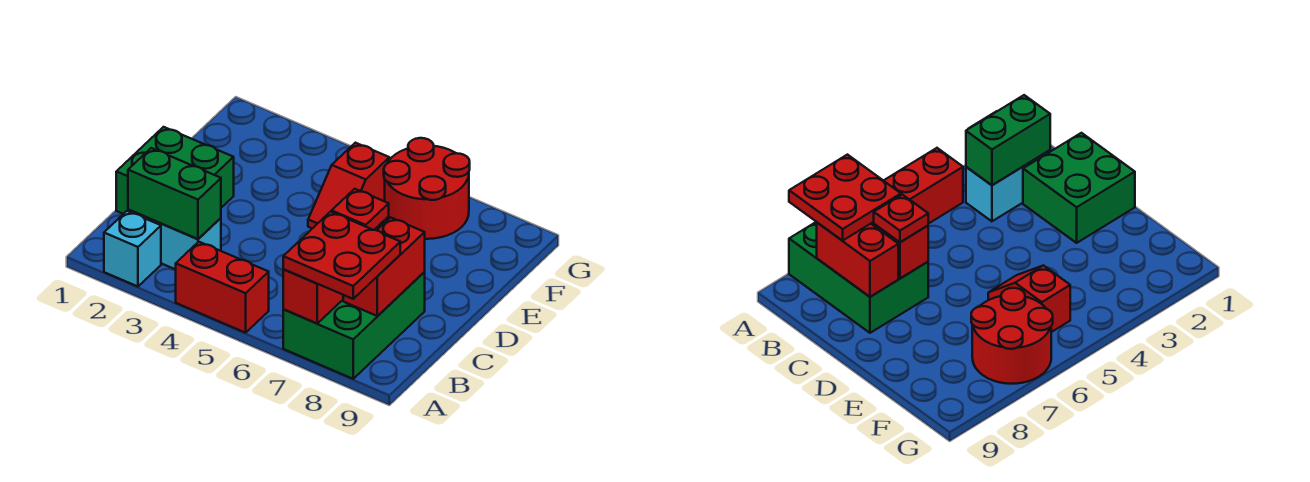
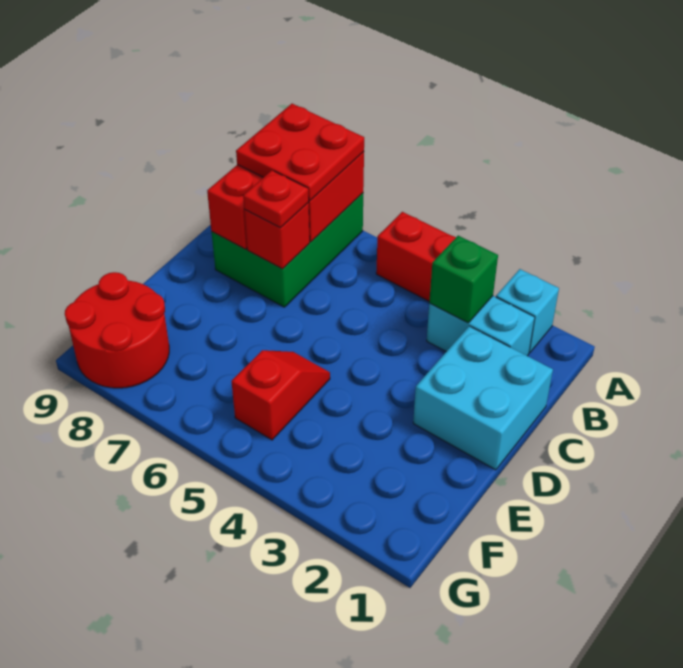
green brick B2:B3 level 2 -> green brick B3 level 2
green brick C1:D2 level 1 -> cyan brick C1:D2 level 1
red round brick F6:G7 level 1 -> red round brick F8:G9 level 1

